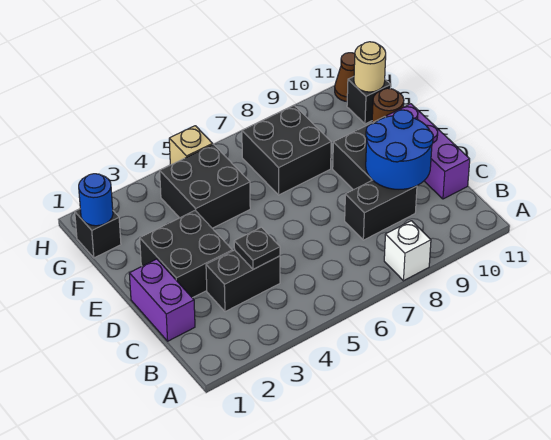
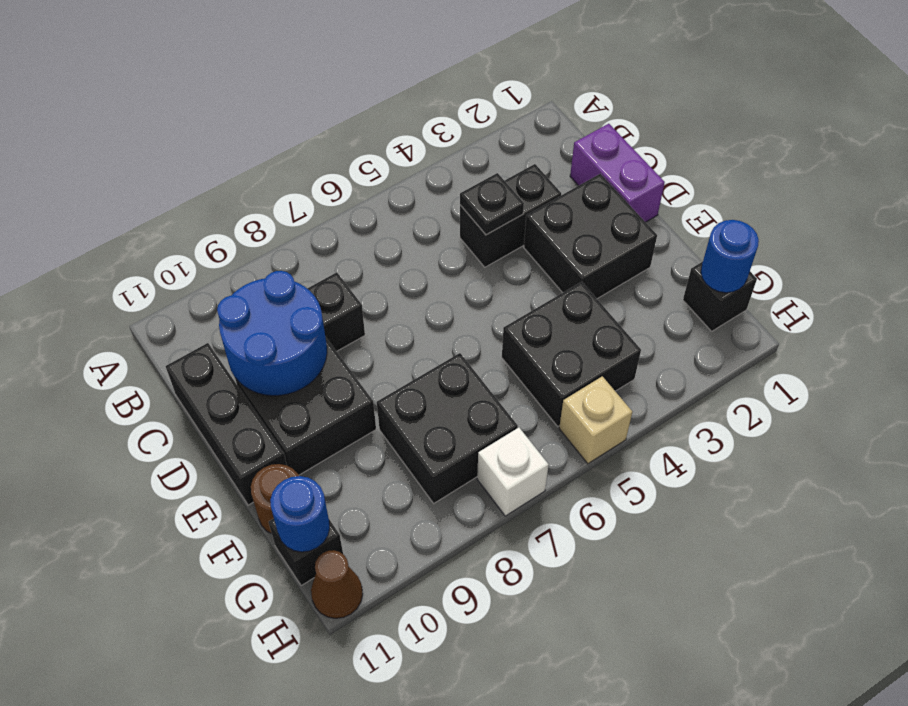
white brick A8 level 1 -> white brick H7 level 1
purple brick C11:E11 level 1 -> black brick C11:E11 level 1
tan round brick G11 level 2 -> blue round brick G11 level 2

